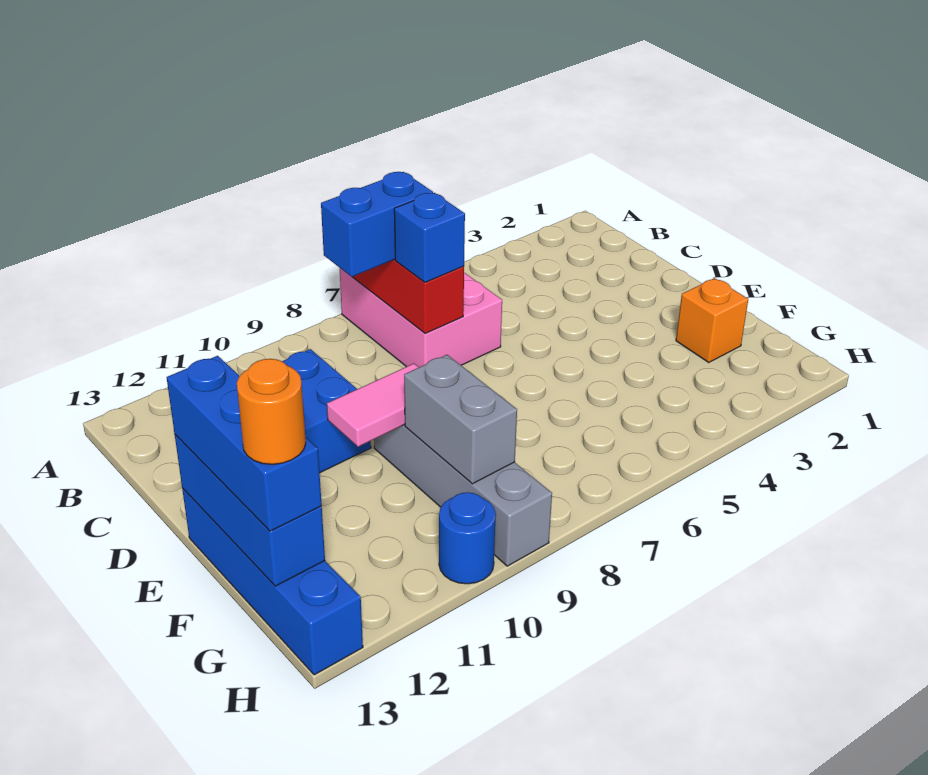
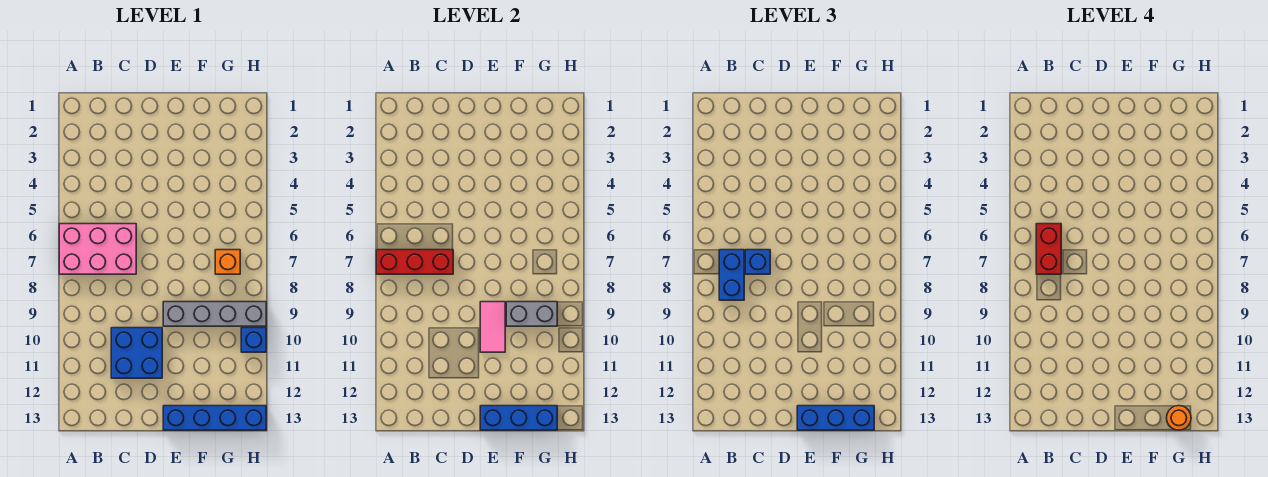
none -> red brick B6:B7 level 4
orange brick F2 level 1 -> orange brick G7 level 1
blue round brick H10 level 1 -> blue brick H10 level 1

